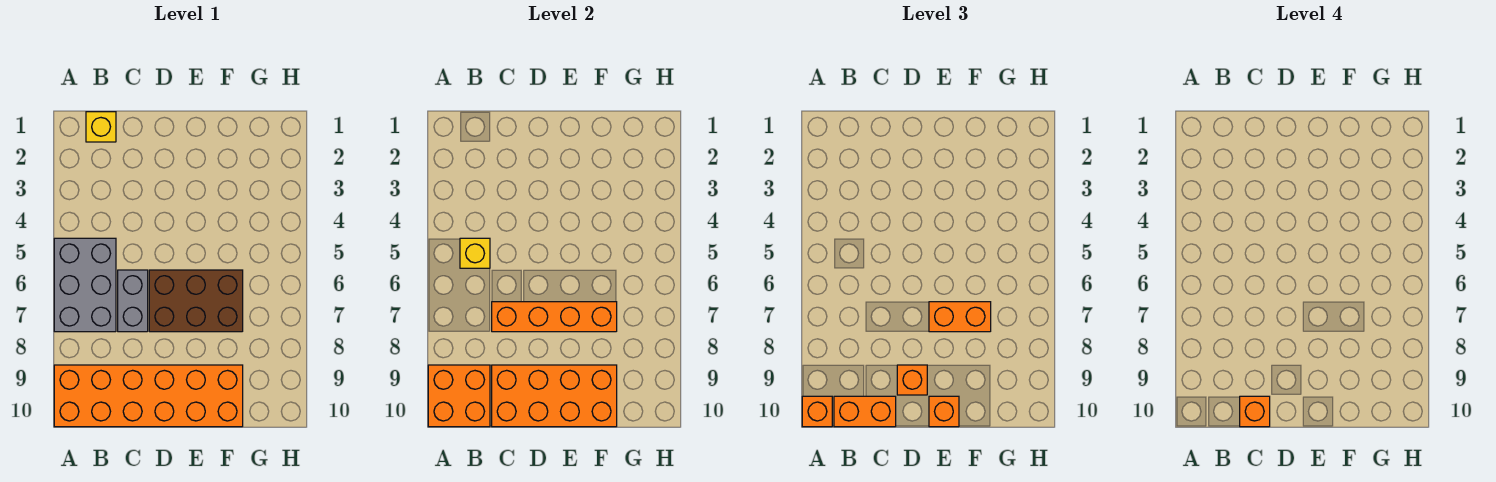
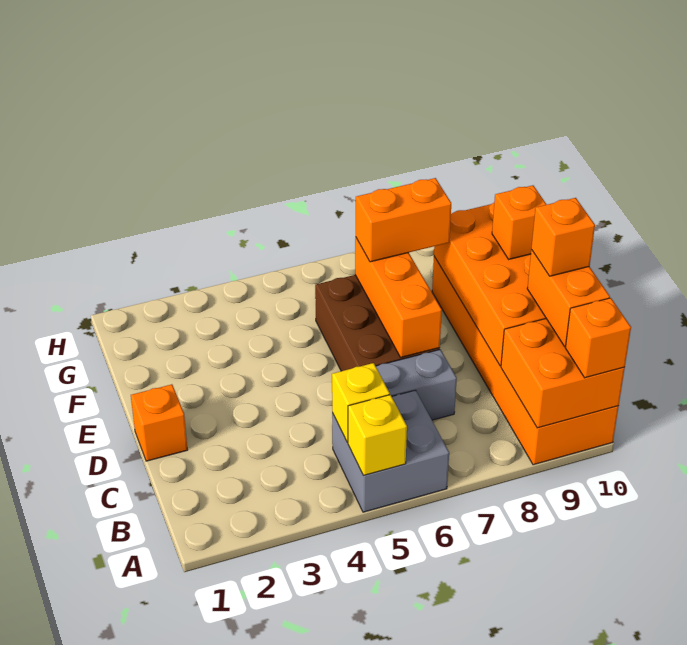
grey brick A5:B7 level 1 -> grey brick A5:B6 level 1
yellow brick B1 level 1 -> yellow brick A5 level 2
orange brick C7:F7 level 2 -> orange brick D7:F7 level 2
orange brick D9 level 3 -> orange brick D1 level 1
orange brick E7:F7 level 3 -> orange brick F7:F8 level 3

